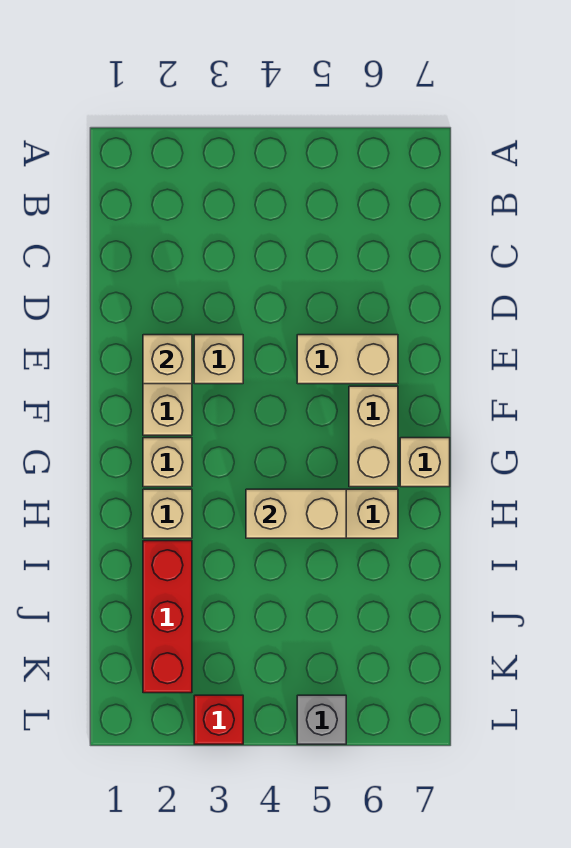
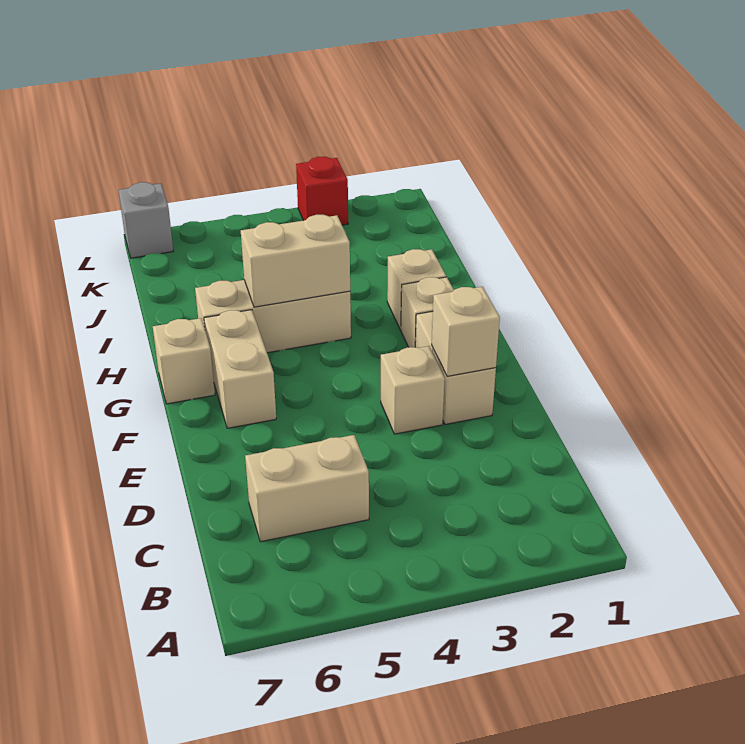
tan brick E5:E6 level 1 -> tan brick C5:C6 level 1
red brick I2:K2 level 1 -> none
grey brick L5 level 1 -> grey brick L7 level 1

